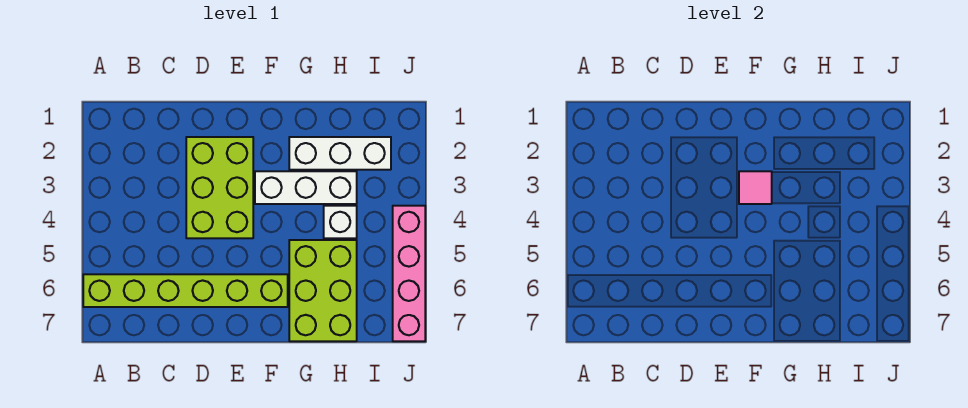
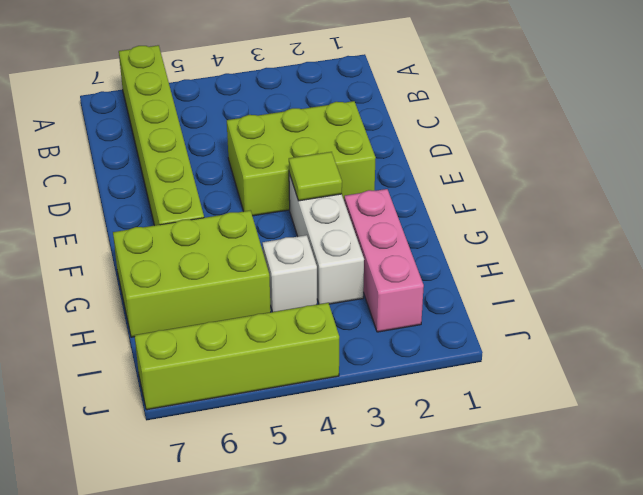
pink tile F3 level 2 -> lime tile F3 level 2
white brick G2:I2 level 1 -> pink brick G2:I2 level 1
pink brick J4:J7 level 1 -> lime brick J4:J7 level 1

